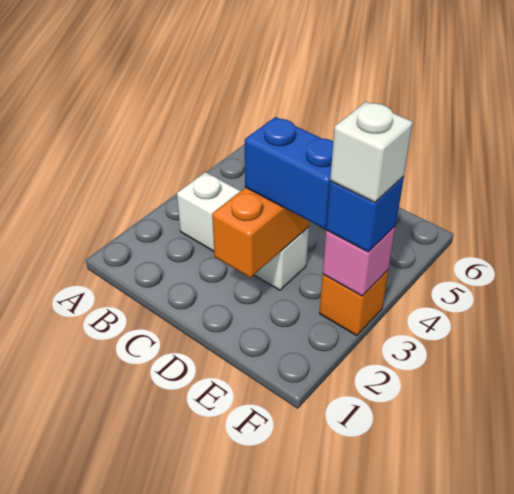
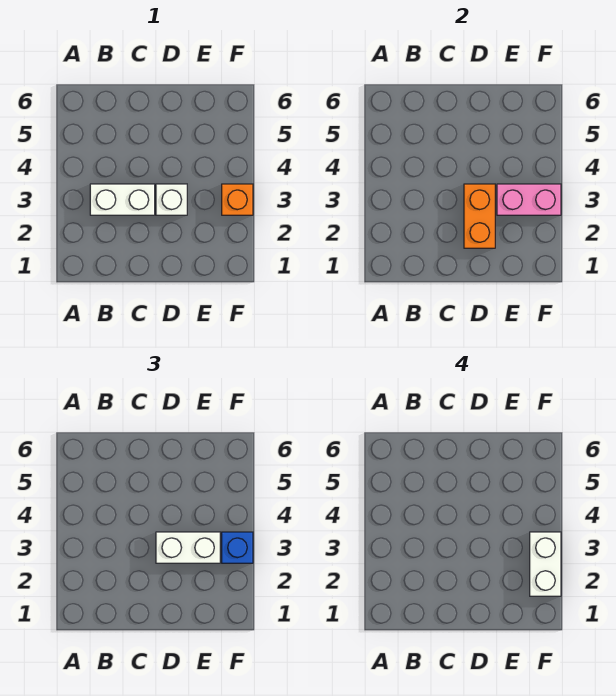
blue brick D3:E3 level 3 -> white brick D3:E3 level 3
pink brick F3 level 2 -> pink brick E3:F3 level 2
white brick F3 level 4 -> white brick F2:F3 level 4

